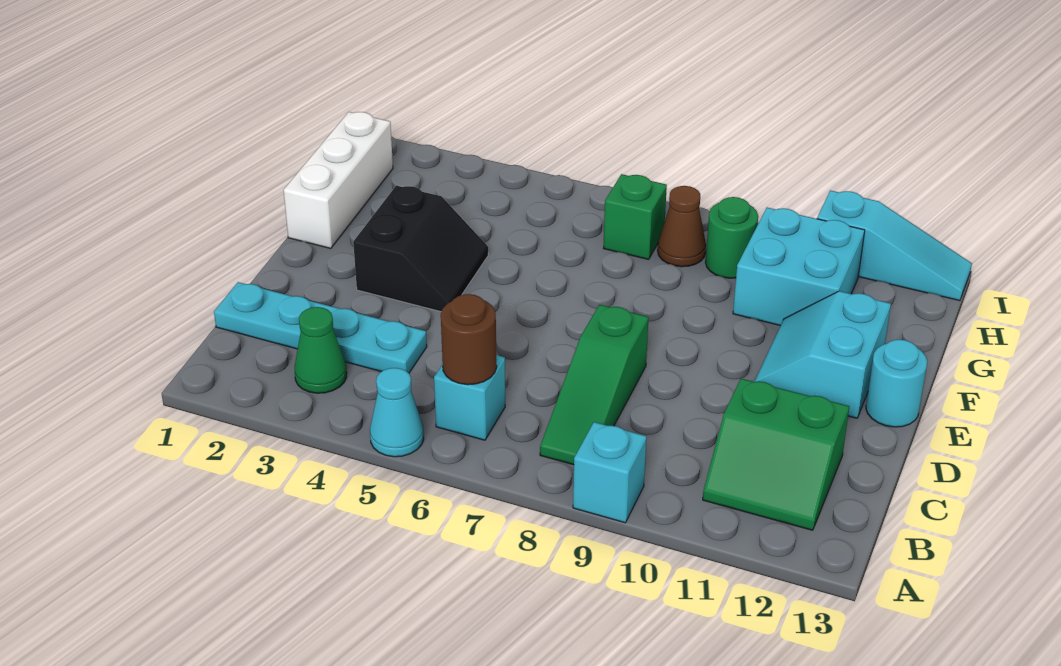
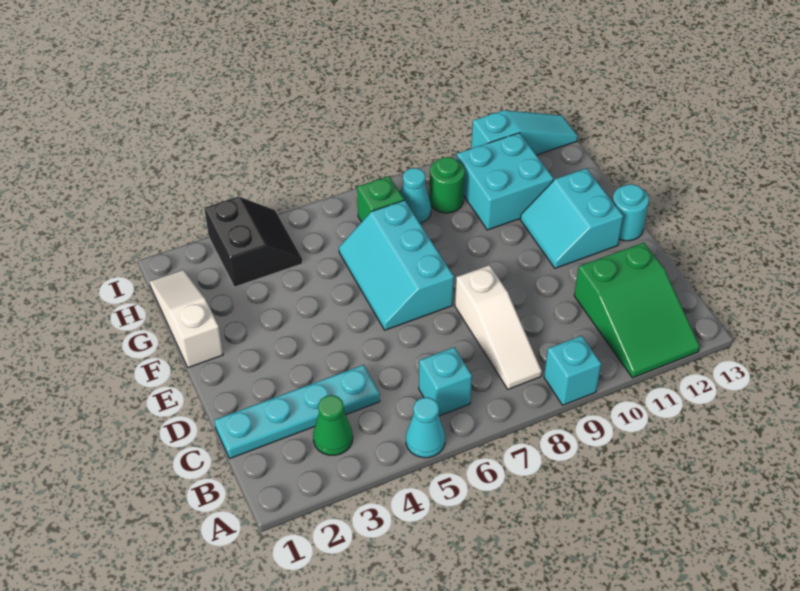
brown round brick B6 level 2 -> none
green slope B8:D8 level 1 top D -> white slope B8:D8 level 1 top D
green slope B11:C12 level 1 top C -> green slope A11:C12 level 1 top C
black slope E3:F4 level 1 top 3 -> black slope H3:I4 level 1 top 3
none -> cyan slope E6:G7 level 1 top 7
white brick F1:H1 level 1 -> white slope F1:H1 level 1 top F
brown cone H8 level 1 -> cyan cone H8 level 1

